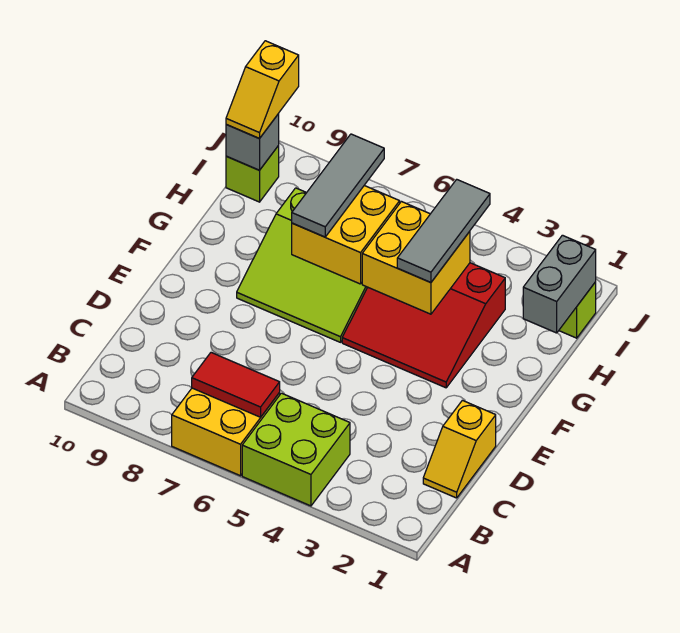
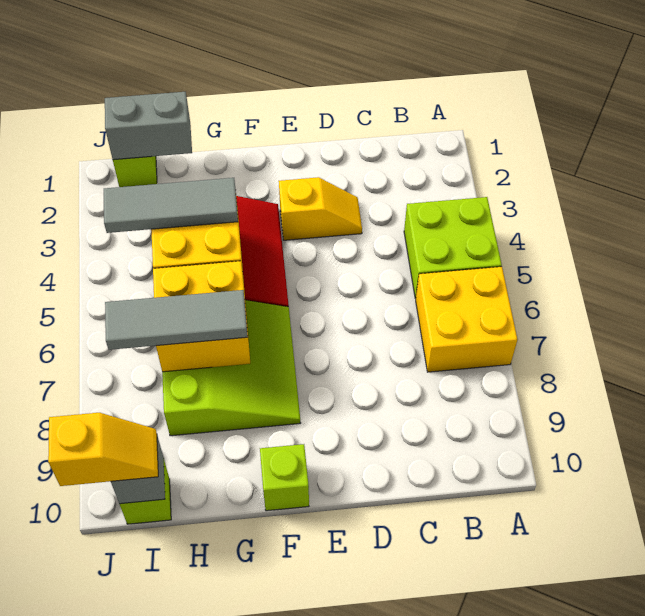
red tile B6:B7 level 2 -> none
yellow slope C1:D1 level 1 top D -> yellow slope D3:E3 level 1 top E
none -> lime brick F10 level 1

